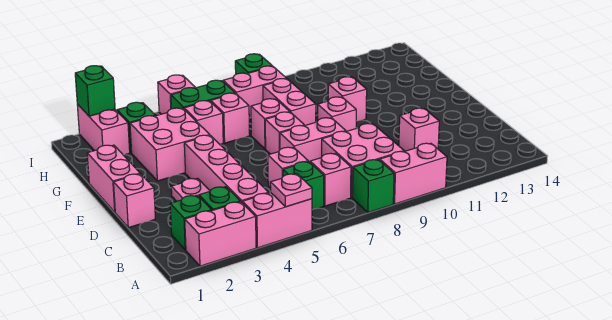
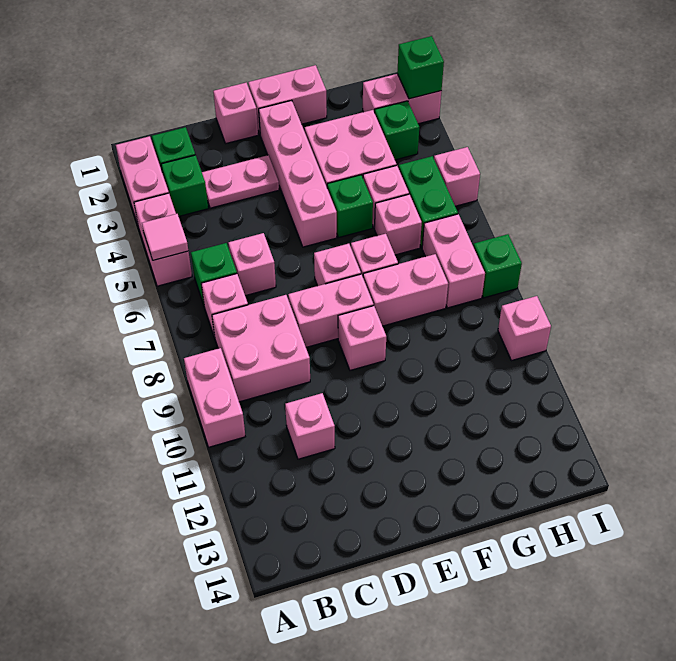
pink plate A5 level 2 -> pink tile A5 level 2
green brick A8 level 1 -> green brick F5 level 1
pink brick B4:E4 level 1 -> pink brick E2:E5 level 1
pink brick D7:D8 level 1 -> pink brick D8:E8 level 1
pink brick F10 level 1 -> pink brick I10 level 1

